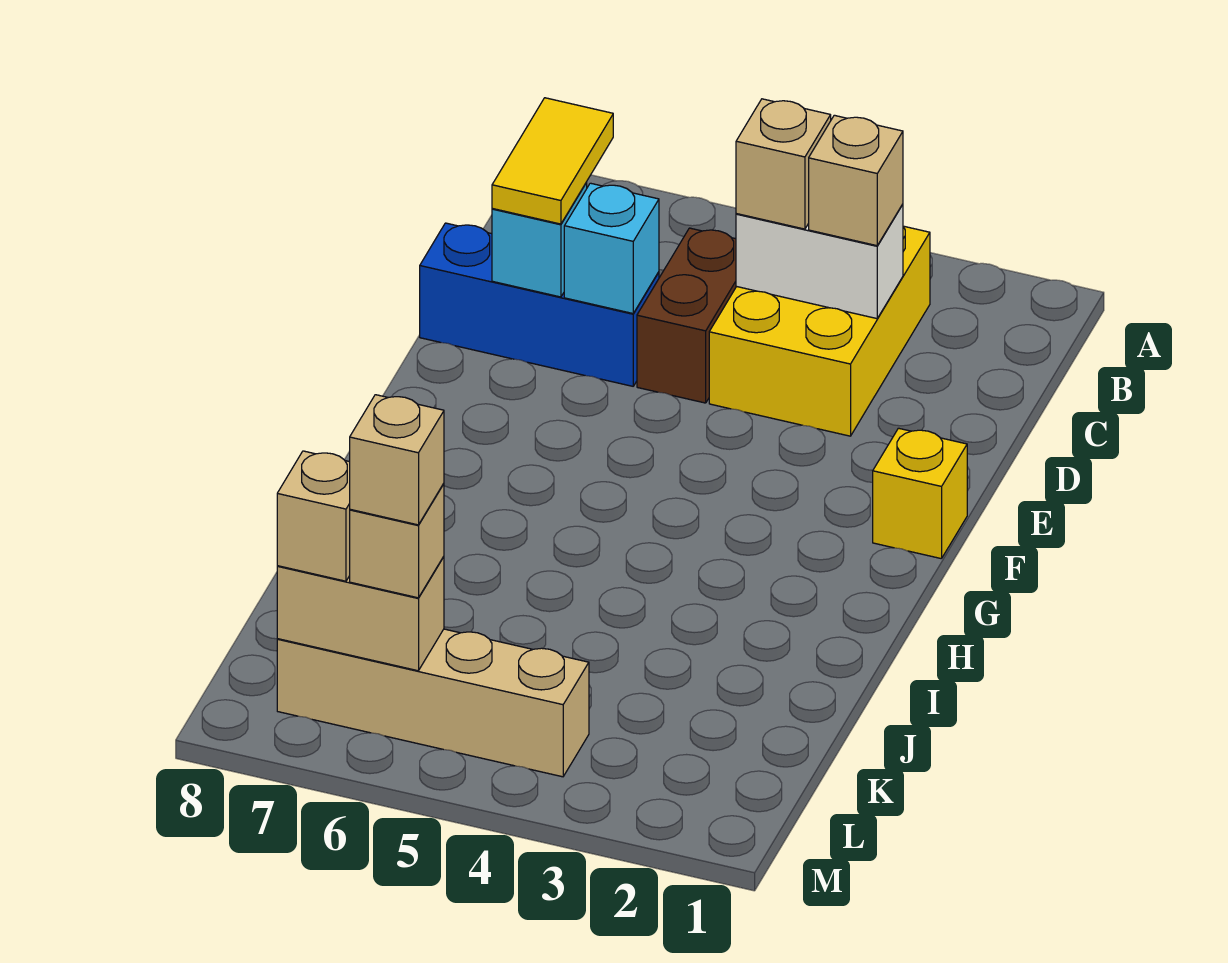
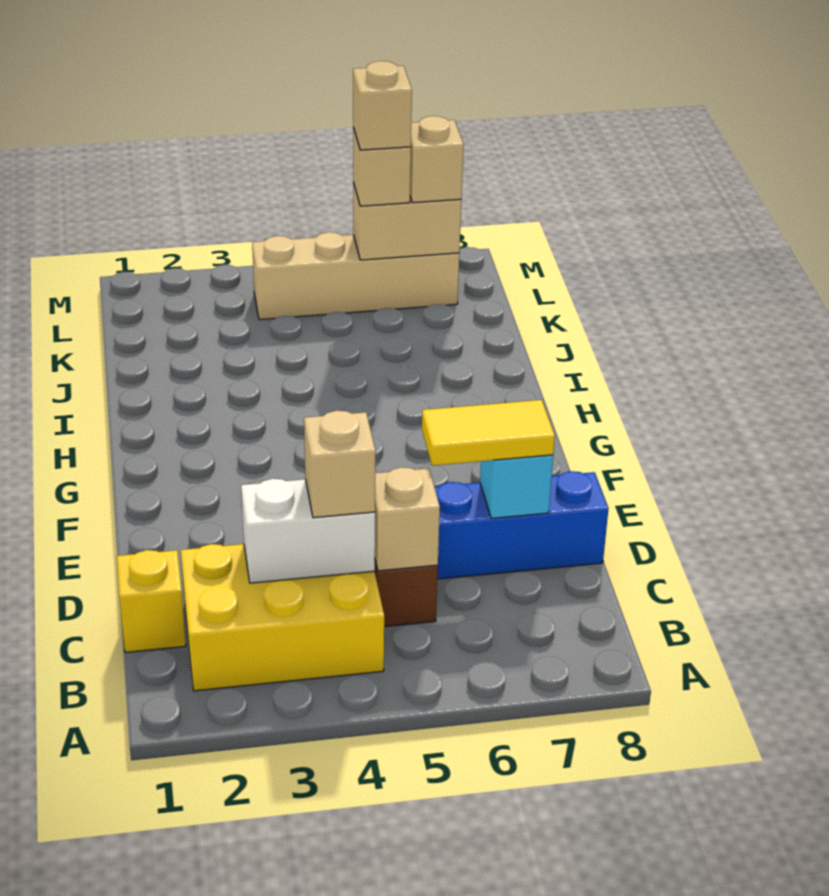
yellow brick B3:D4 level 1 -> yellow brick B2:C4 level 1
tan brick C3 level 3 -> tan brick C5 level 2
yellow tile C7:D7 level 3 -> yellow tile D6:D7 level 3
cyan brick D6 level 2 -> none
yellow brick F1 level 1 -> yellow brick C1 level 1

